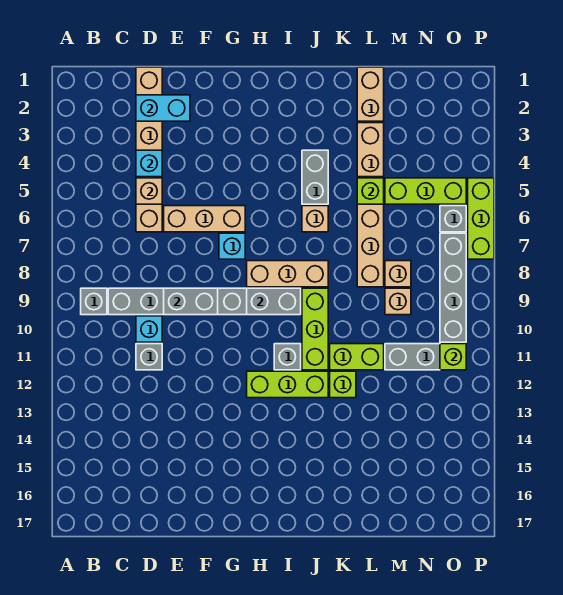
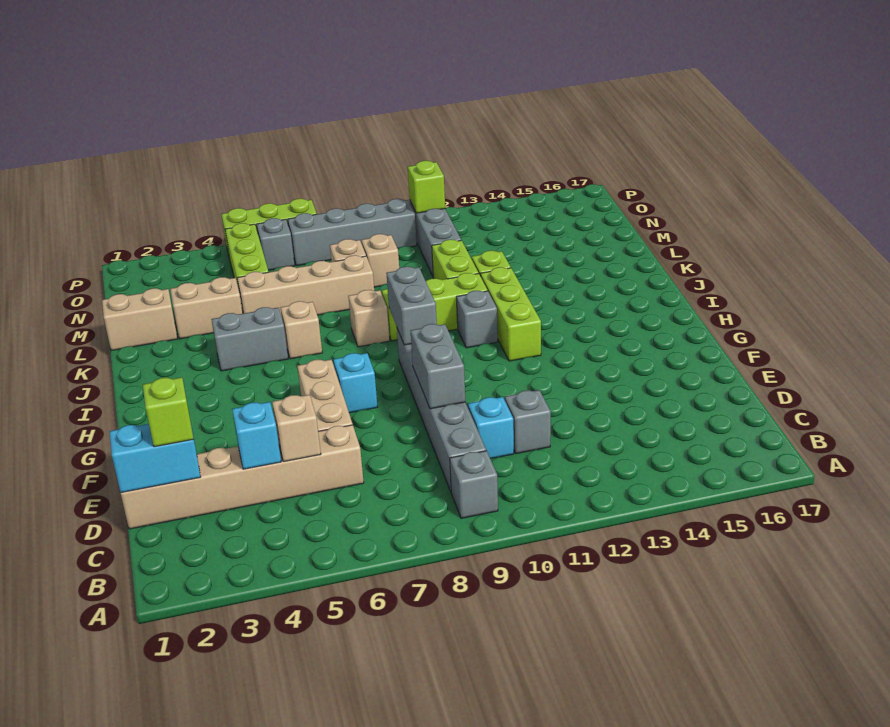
cyan brick D2:E2 level 2 -> cyan brick D1:D2 level 2
tan brick H8:J8 level 1 -> tan brick J8 level 1
lime brick L5 level 2 -> lime brick D2 level 3

